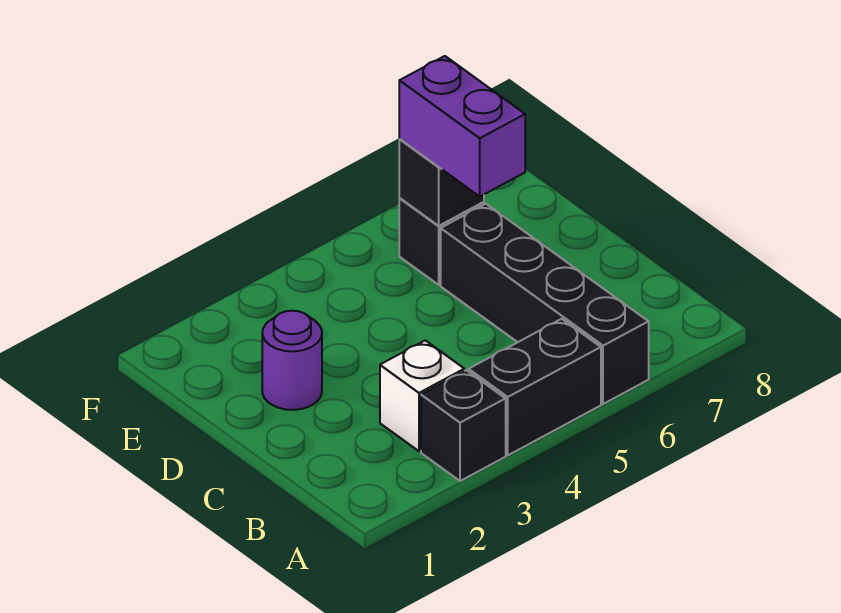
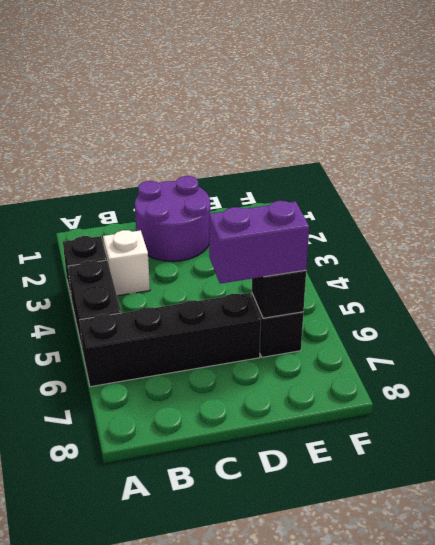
purple round brick D2 level 1 -> purple round brick C1:D2 level 1

